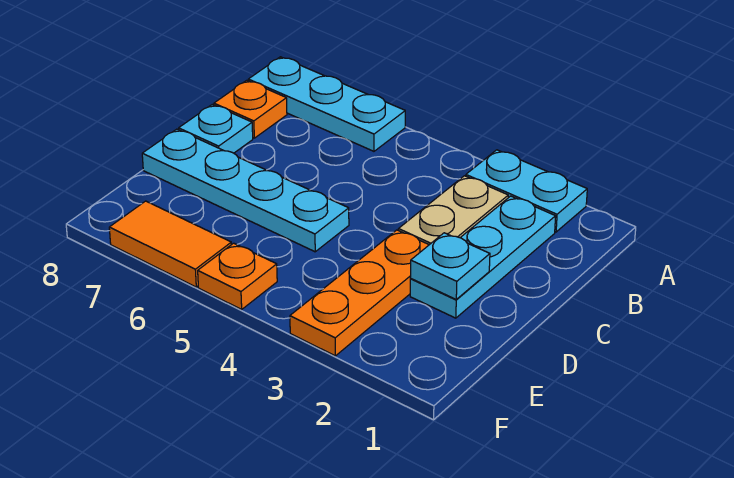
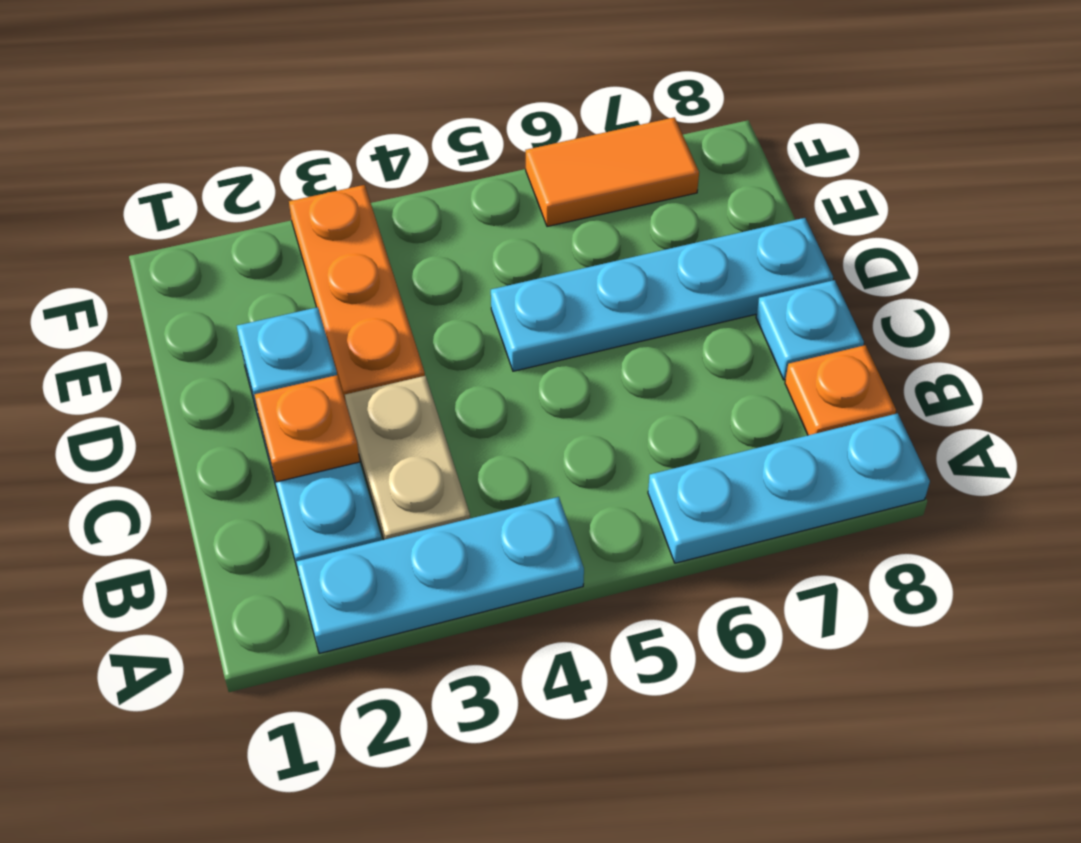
cyan plate A2:A3 level 1 -> cyan plate A2:A4 level 1
orange plate F5 level 1 -> orange plate C2 level 2

